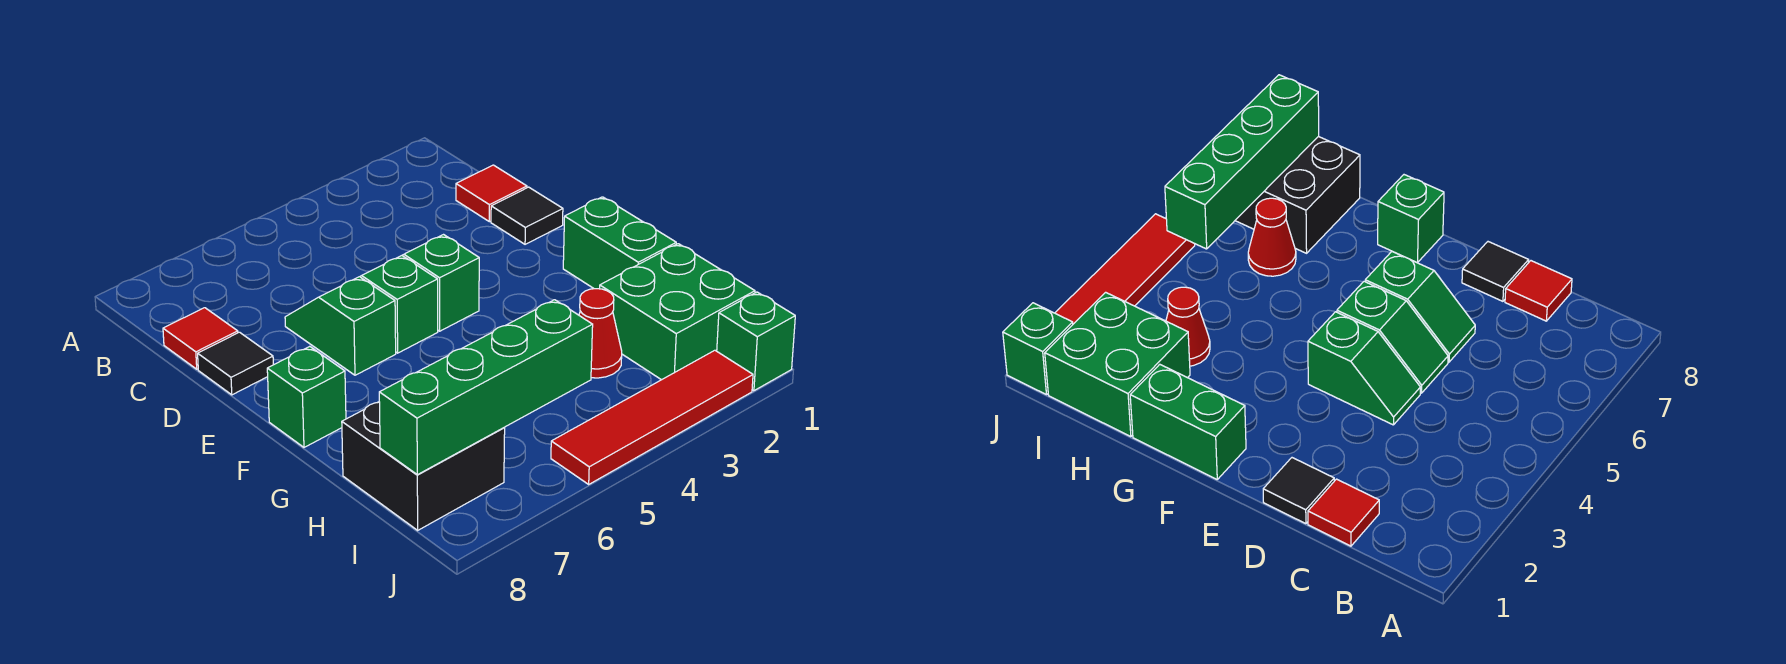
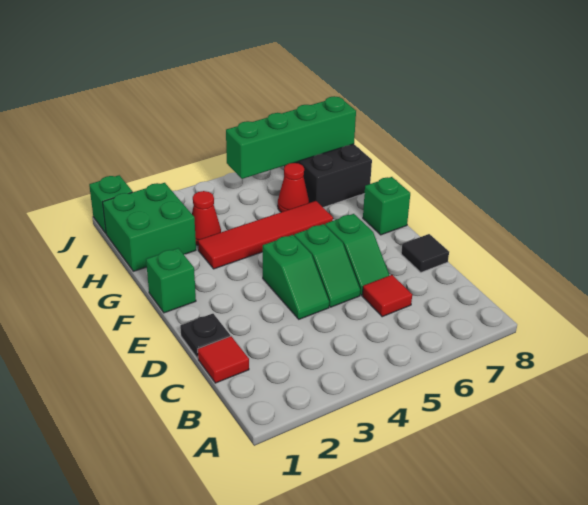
red tile C8 level 1 -> red tile C6 level 1
black tile D1 level 1 -> black plate D1 level 1
green brick F1:G1 level 1 -> green brick F1 level 1
red tile J2:J5 level 1 -> red tile G3:G6 level 1

